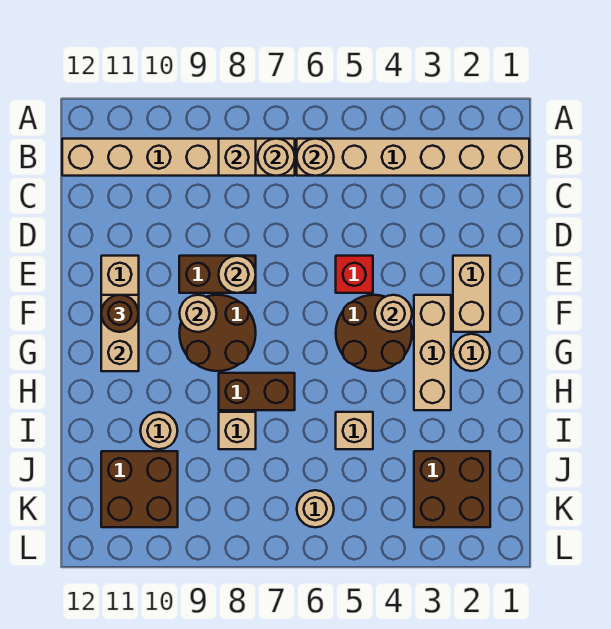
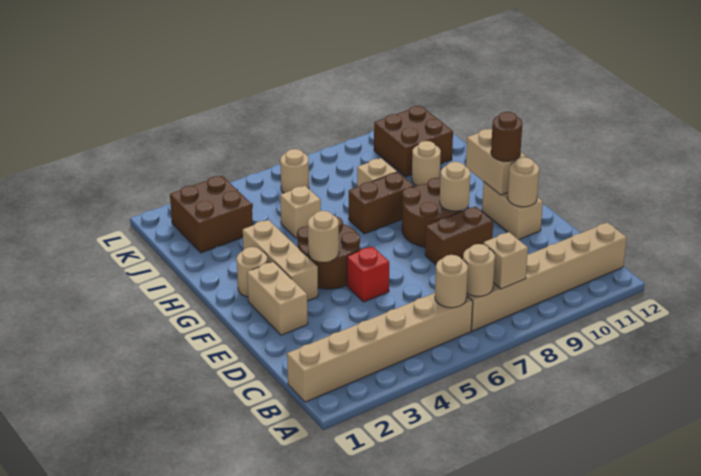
tan round brick E8 level 2 -> tan round brick E11 level 2

